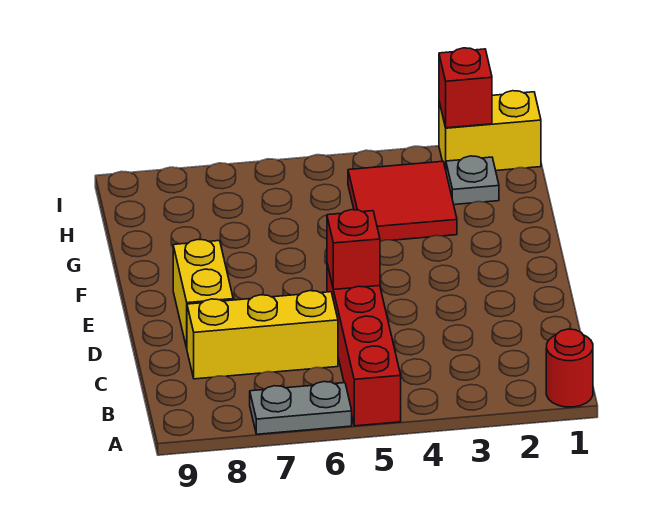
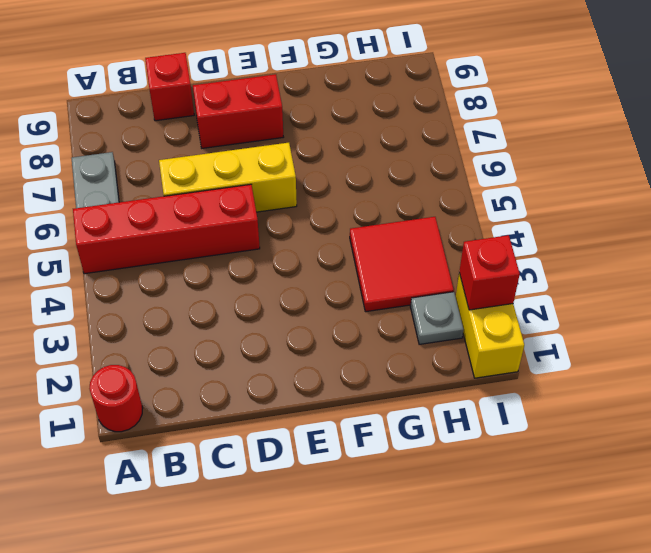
yellow brick C6:C8 level 1 -> yellow brick C6:E6 level 1
red brick D5 level 2 -> red brick C9 level 1
yellow brick D8:E8 level 1 -> red brick D8:E8 level 1

